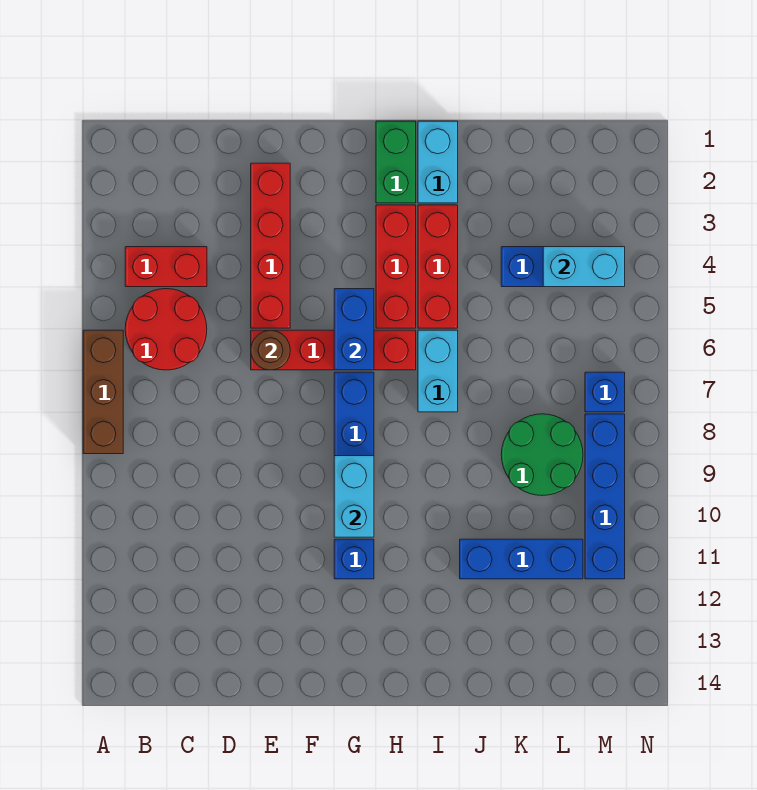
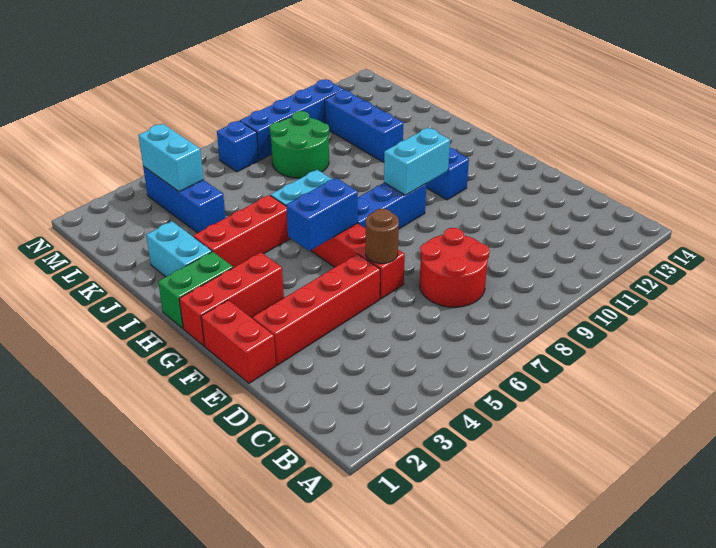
brown brick A6:A8 level 1 -> none
red brick B4:C4 level 1 -> red brick E1:F1 level 1
red round brick B5:C6 level 1 -> red round brick C7:D8 level 1
red brick H3:H5 level 1 -> red brick G1:G3 level 1
cyan brick I1:I2 level 1 -> cyan brick I2:J2 level 1

